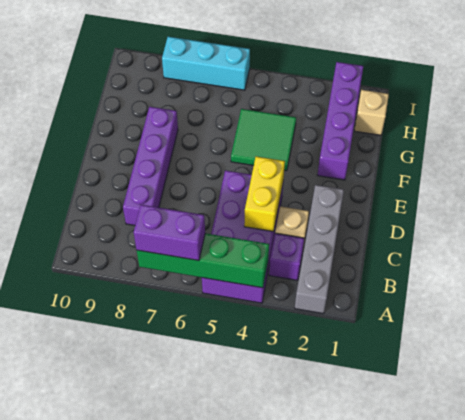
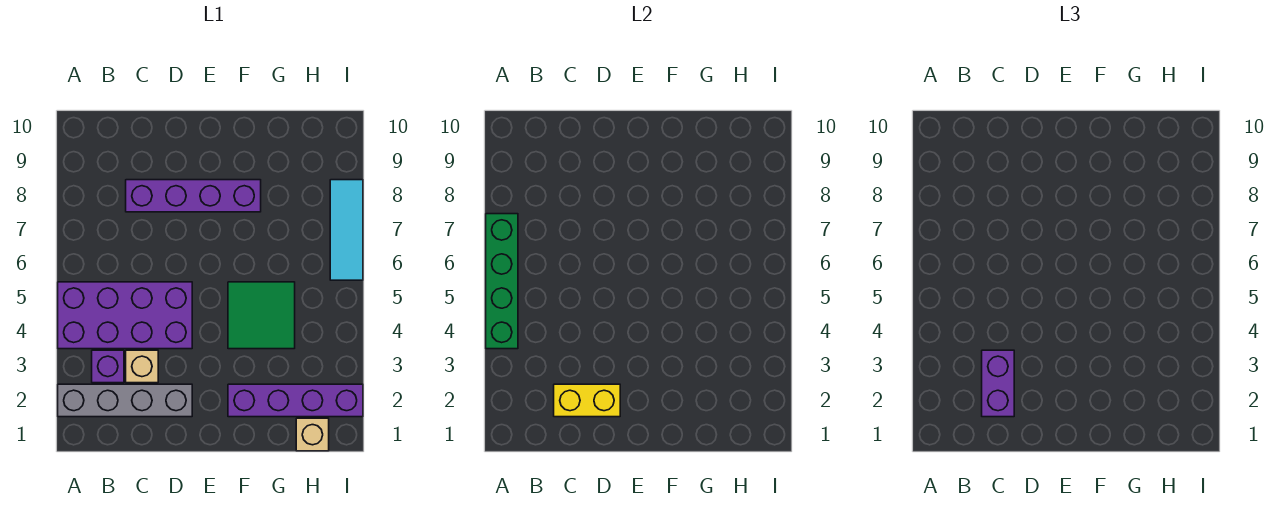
purple brick A6:A7 level 3 -> purple brick C2:C3 level 3
yellow brick C4:D4 level 2 -> yellow brick C2:D2 level 2
cyan brick I6:I8 level 1 -> cyan tile I6:I8 level 1

